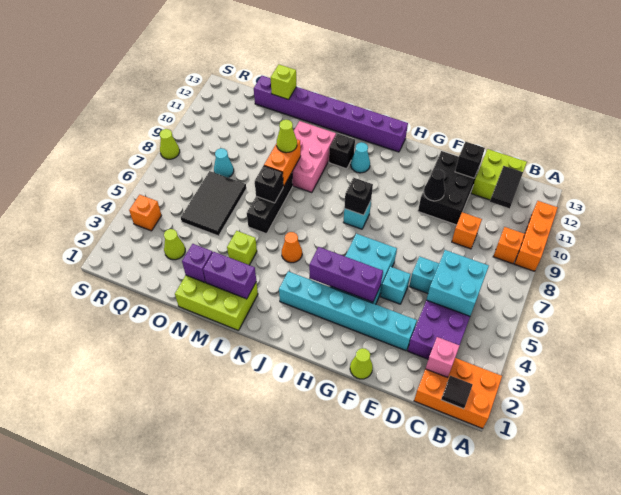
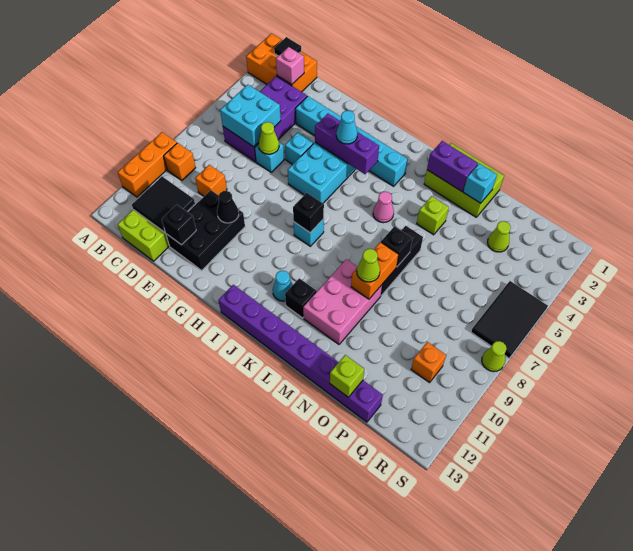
black tile C11:C12 level 2 -> black tile C11:D12 level 2
lime cone F1 level 1 -> lime cone E6 level 2
orange cone K5 level 1 -> pink cone K5 level 1
purple brick N2 level 2 -> cyan brick N2 level 2
black tile O5:P7 level 1 -> black tile R5:S7 level 1
cyan cone P8 level 1 -> cyan cone H4 level 3
orange brick R4 level 1 -> orange brick Q10 level 1

